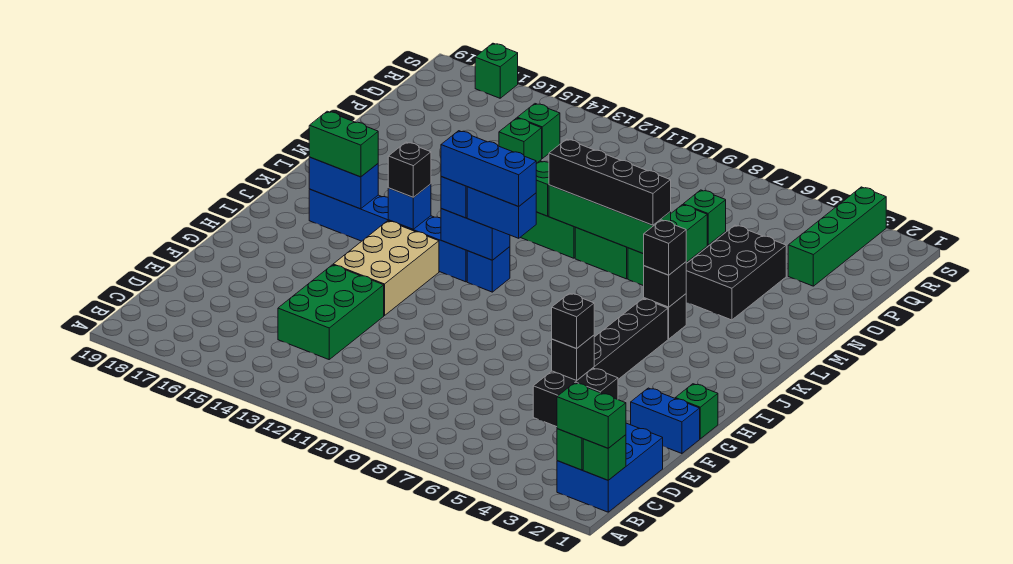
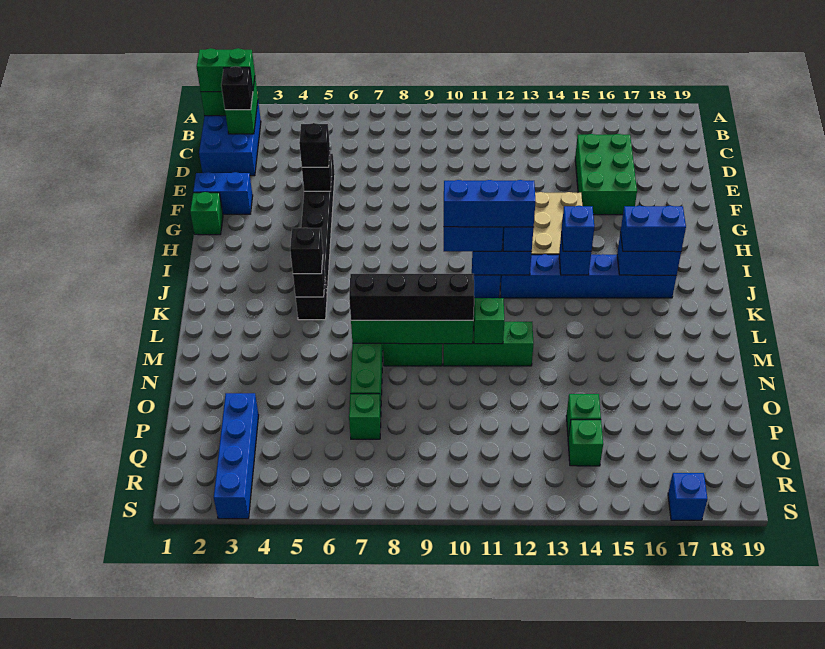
green brick D13:F14 level 1 -> green brick D15:F16 level 1
black brick J14 level 3 -> blue brick J14 level 3
green brick J16:J17 level 3 -> blue brick J16:J17 level 3
black brick M4:O5 level 1 -> none
green brick P3:S3 level 1 -> blue brick P3:S3 level 1
green brick S17 level 1 -> blue brick S17 level 1

